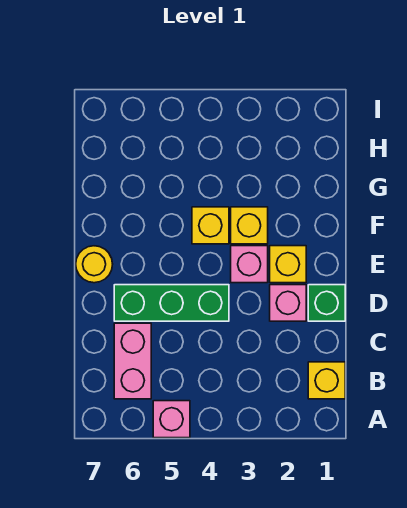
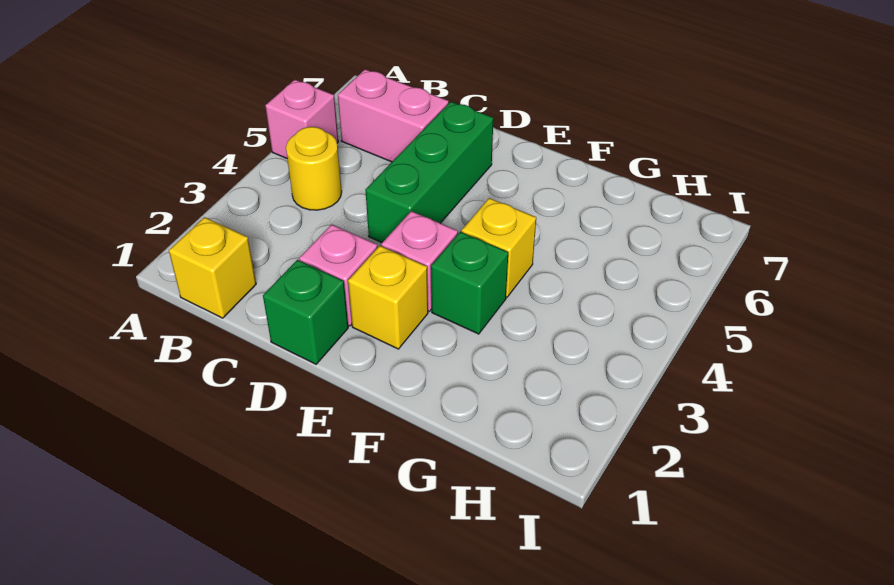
yellow round brick E7 level 1 -> yellow round brick B4 level 1
yellow brick F3 level 1 -> green brick F3 level 1

